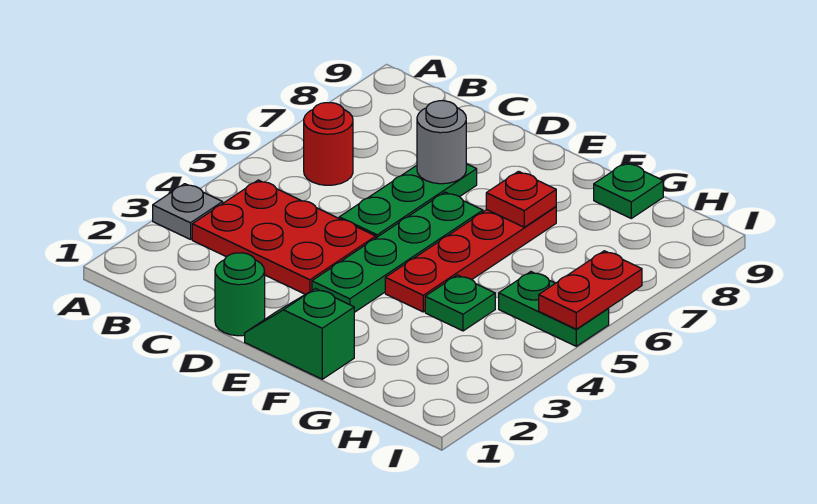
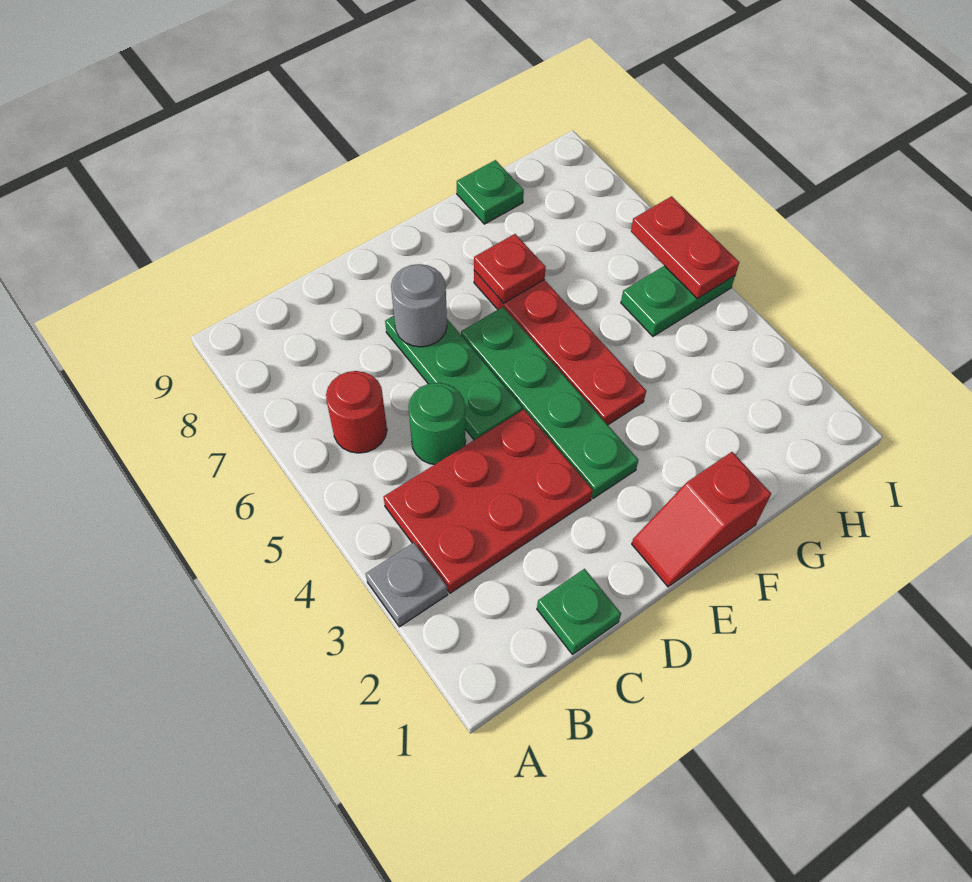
green round brick D1 level 1 -> green round brick C5 level 1
green slope E1:F1 level 1 top F -> red slope E1:F1 level 1 top F
green plate G4 level 1 -> green plate C1 level 1

